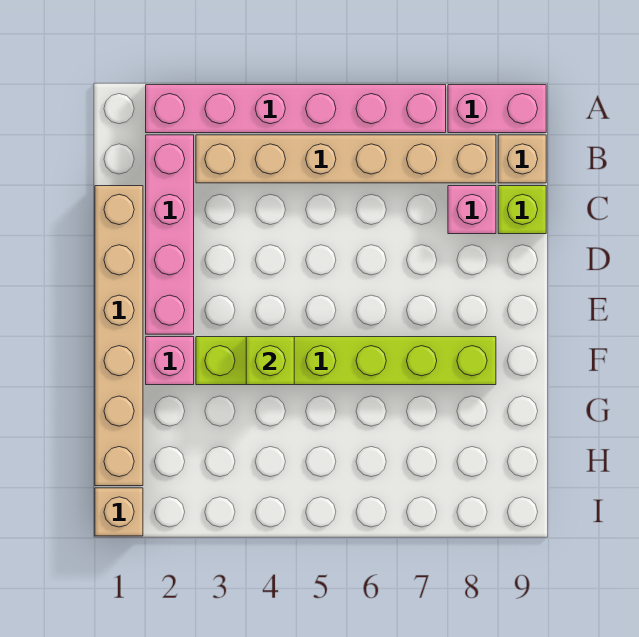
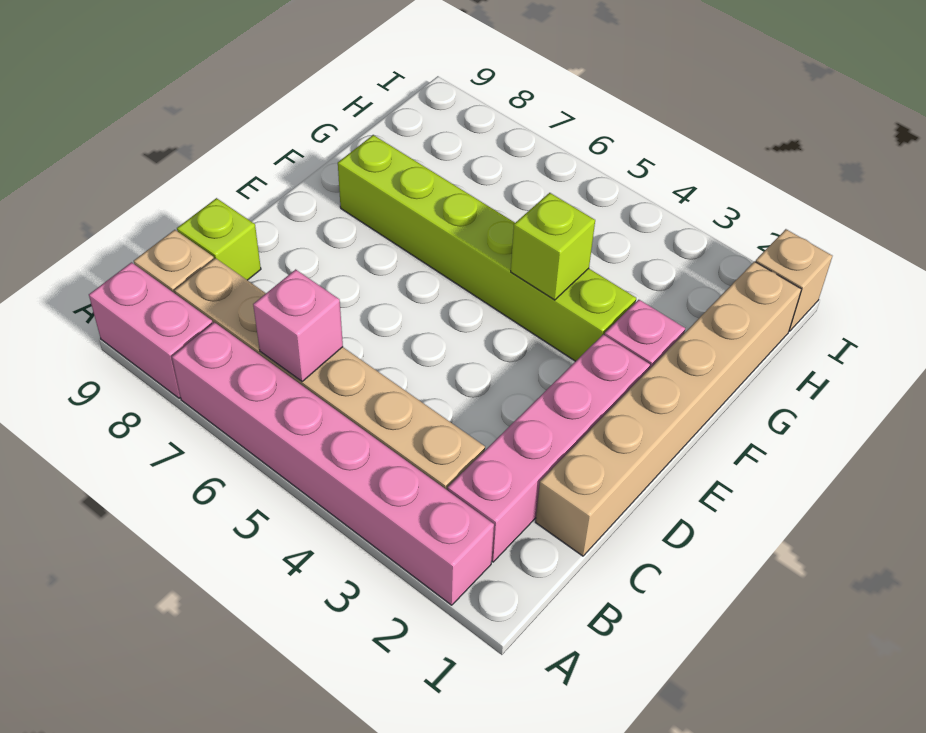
pink brick C8 level 1 -> pink brick B6 level 2

